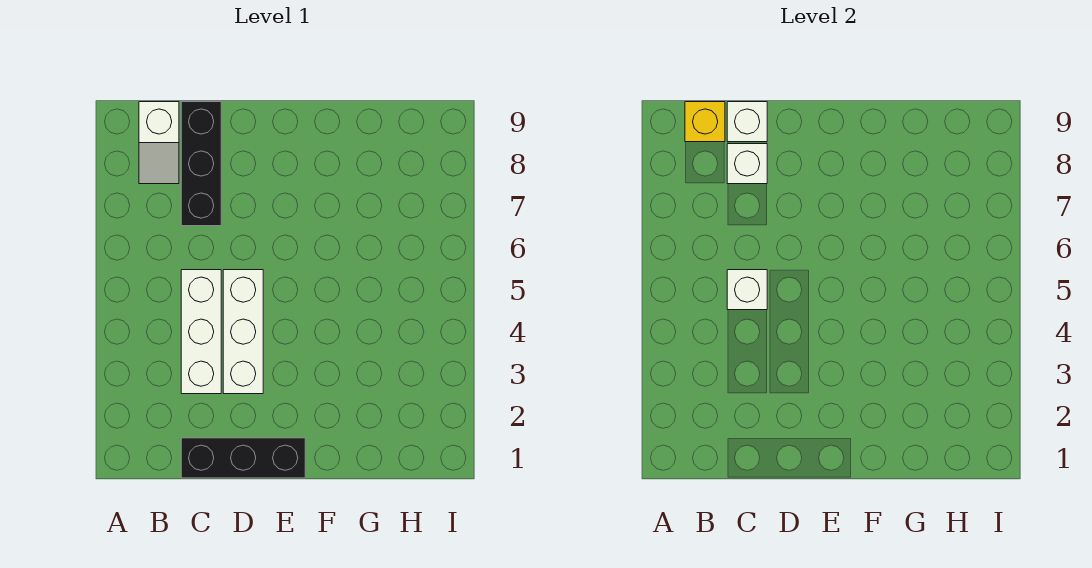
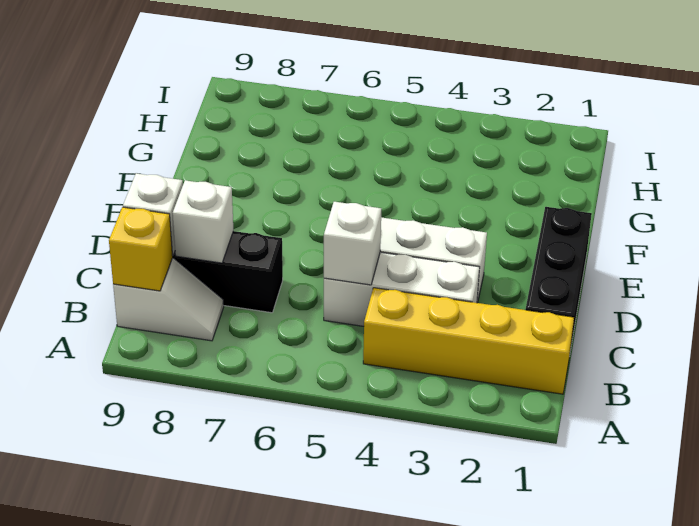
none -> yellow brick B1:B4 level 1

